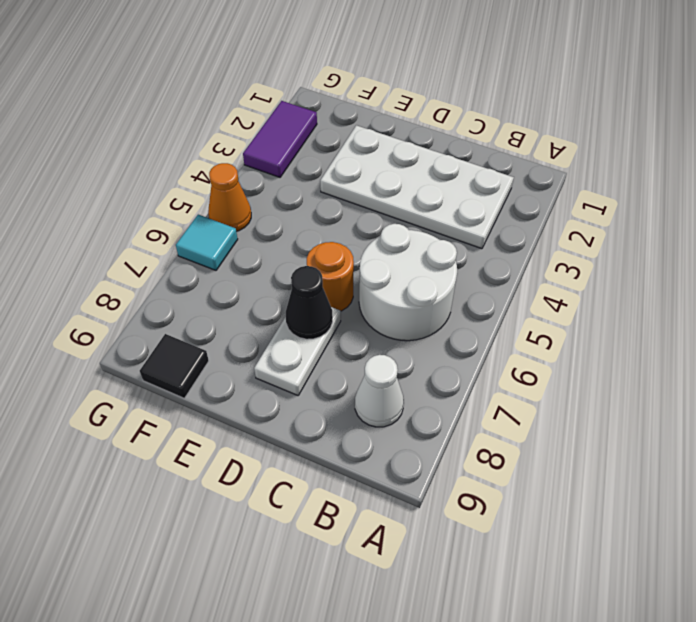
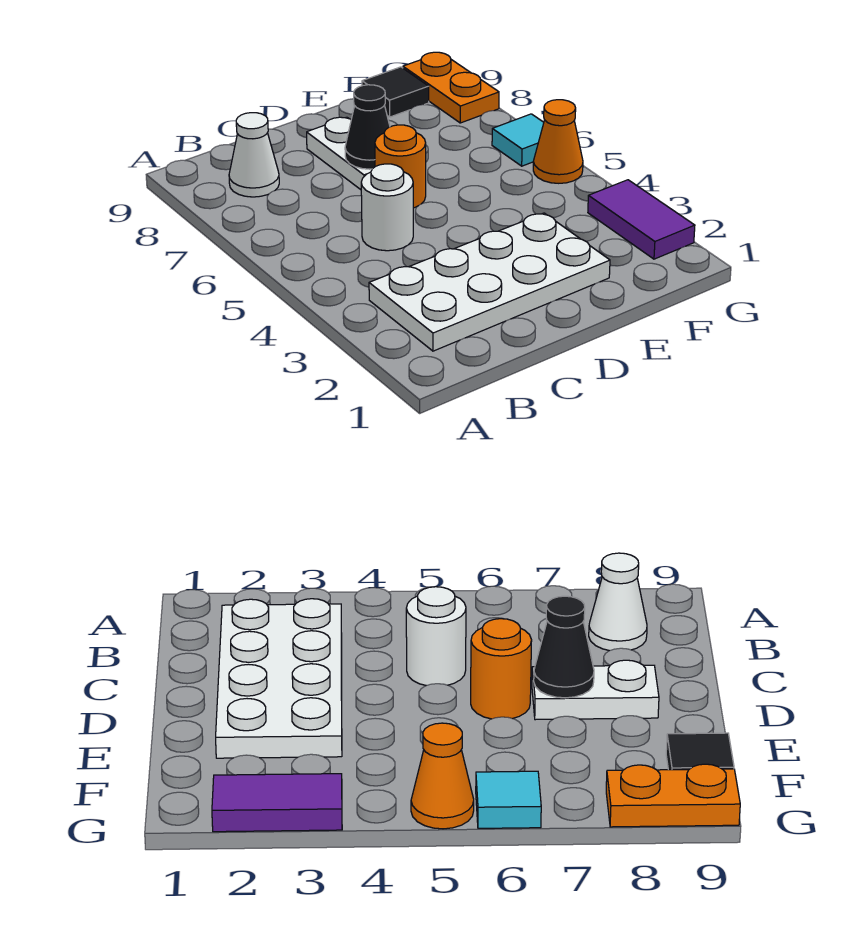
white round brick B5:C6 level 1 -> white round brick C5 level 1
none -> orange plate G8:G9 level 1

